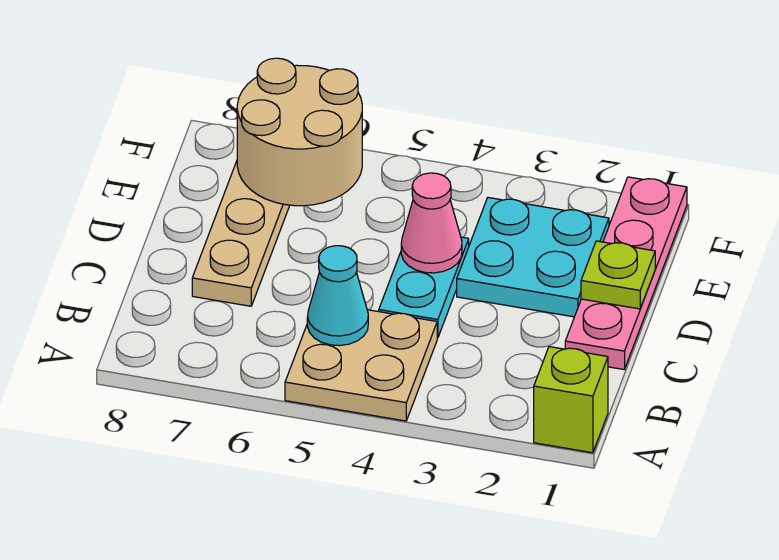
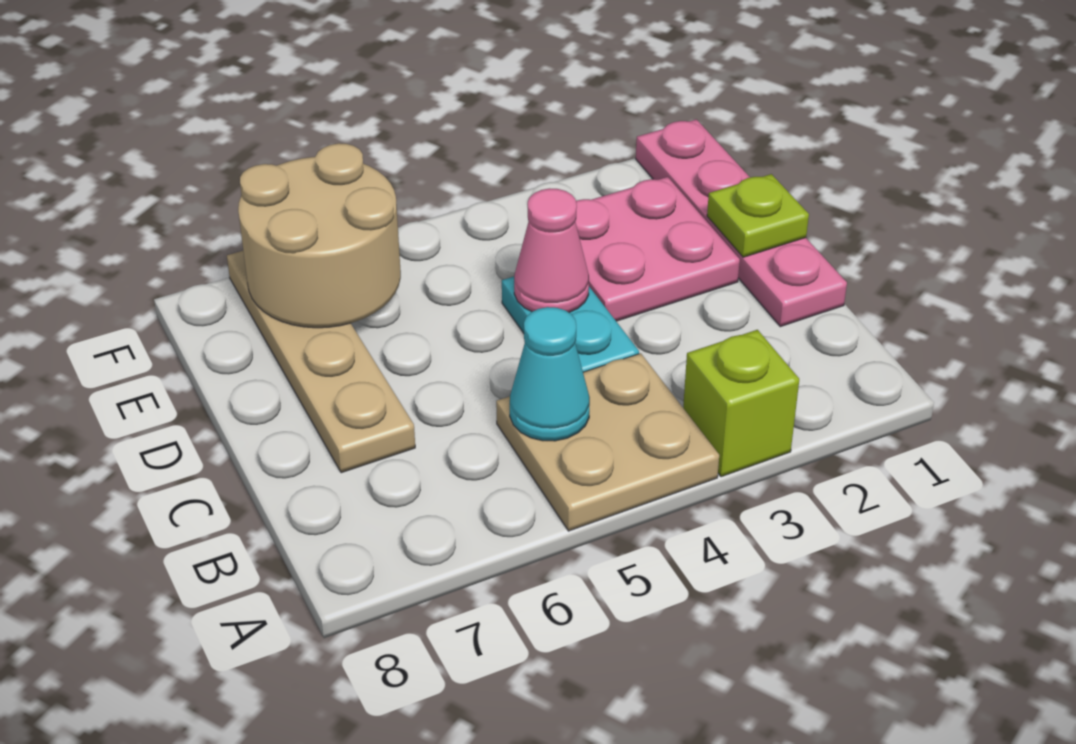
lime brick A1 level 1 -> lime brick A3 level 1
cyan plate D2:E3 level 1 -> pink plate D2:E3 level 1

